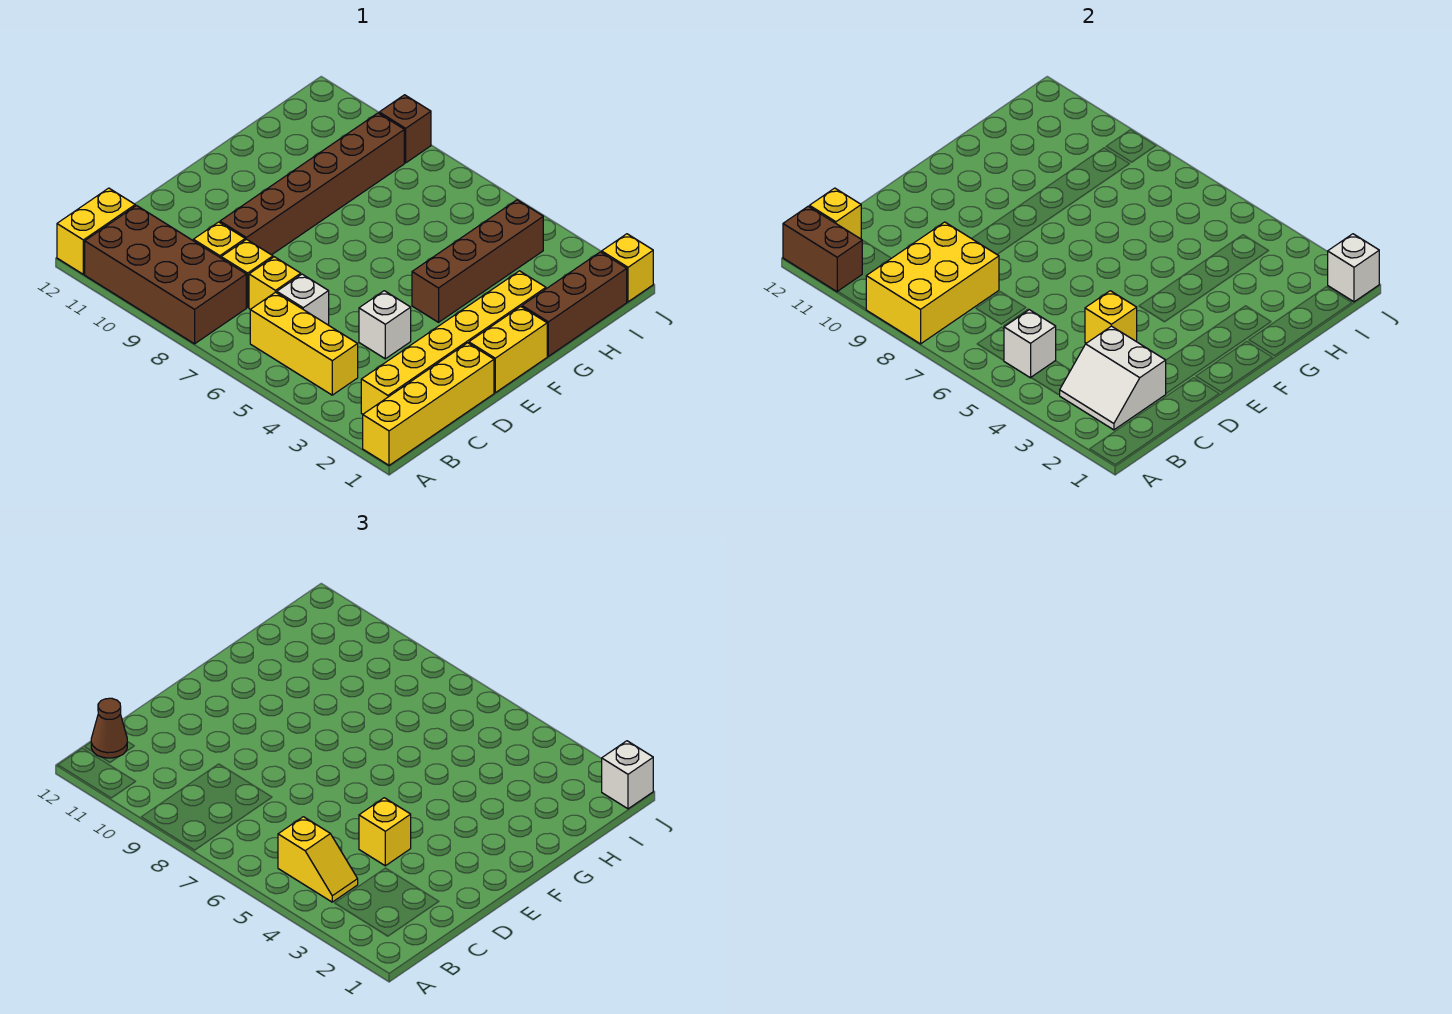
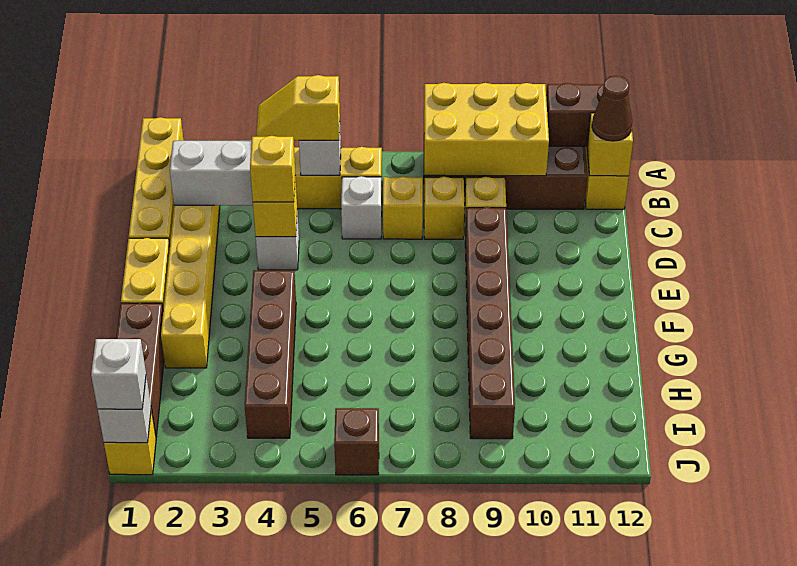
yellow brick A8:C9 level 2 -> yellow brick A8:B10 level 2
brown brick J9 level 1 -> brown brick J6 level 1

